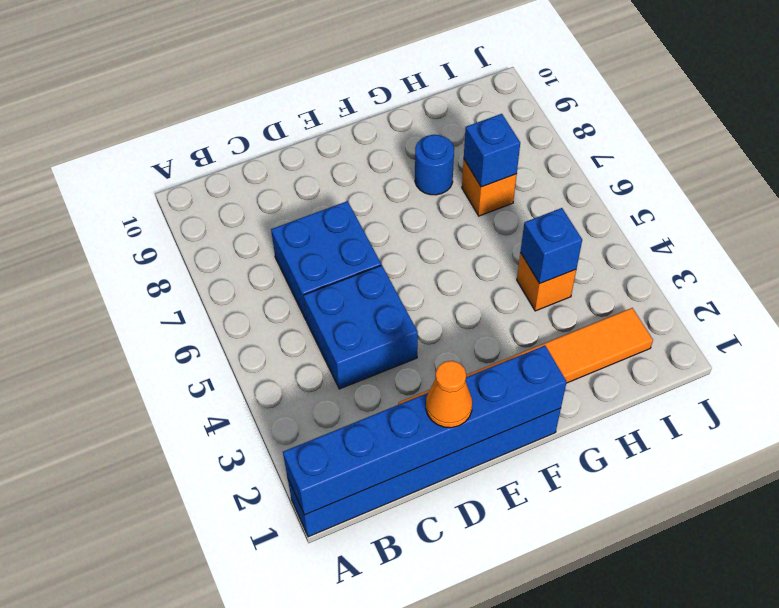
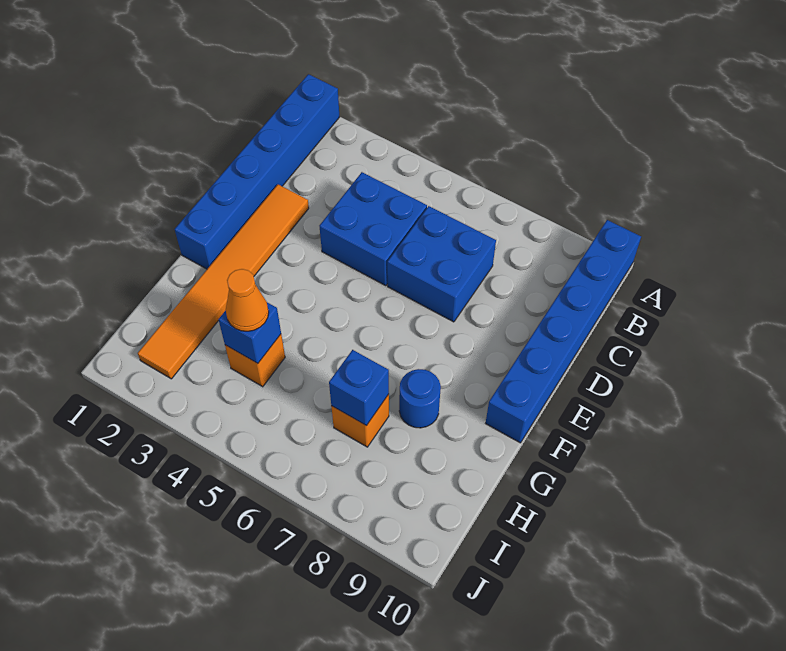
blue brick A1:F1 level 2 -> blue brick A10:F10 level 1
orange cone D1 level 3 -> orange cone H4 level 3

